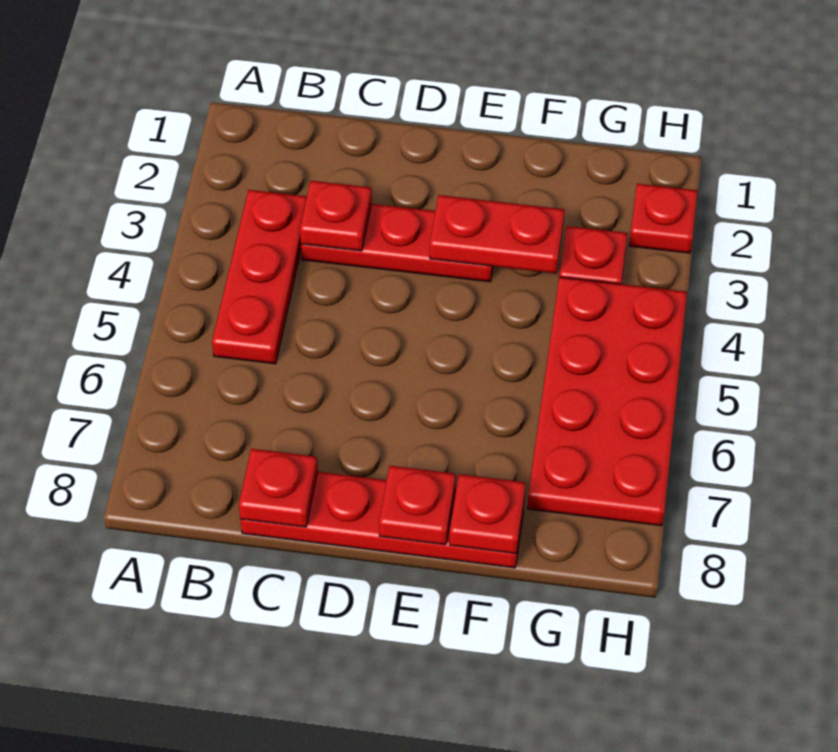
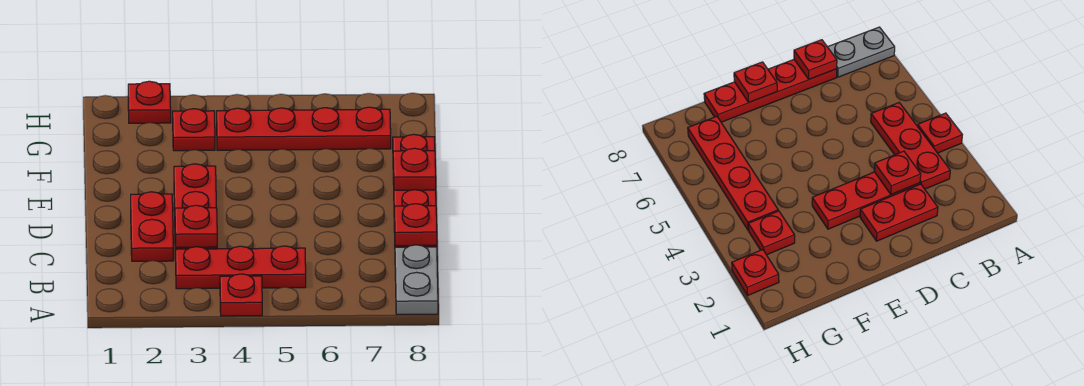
none -> grey plate A8:B8 level 1
red plate E3:F3 level 2 -> red plate C2:D2 level 1
red plate F8 level 2 -> red plate A4 level 1
red plate G4:H7 level 1 -> red plate G4:G7 level 1

